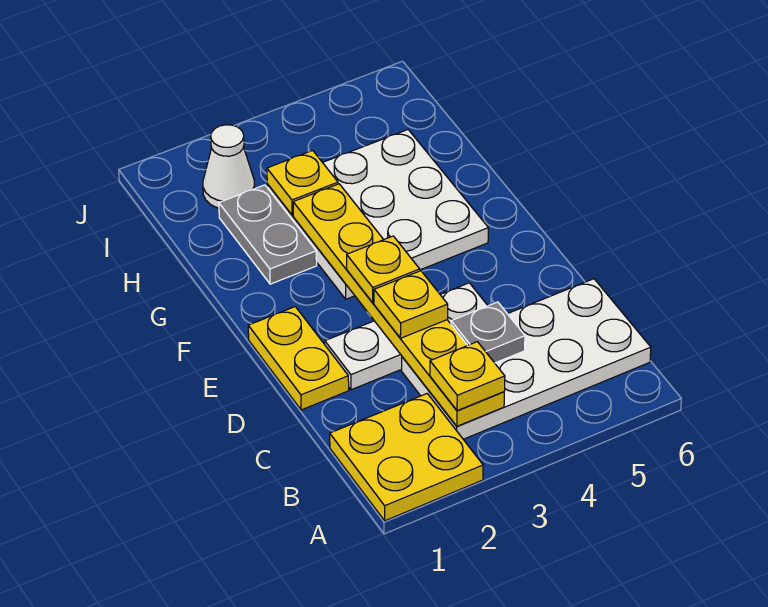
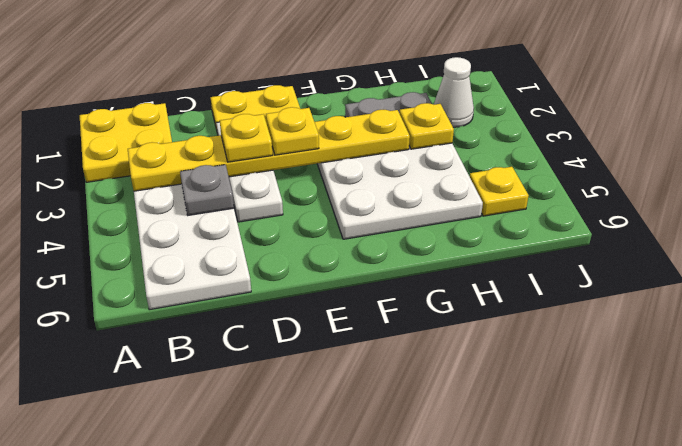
yellow plate B3 level 3 -> yellow plate I5 level 1

